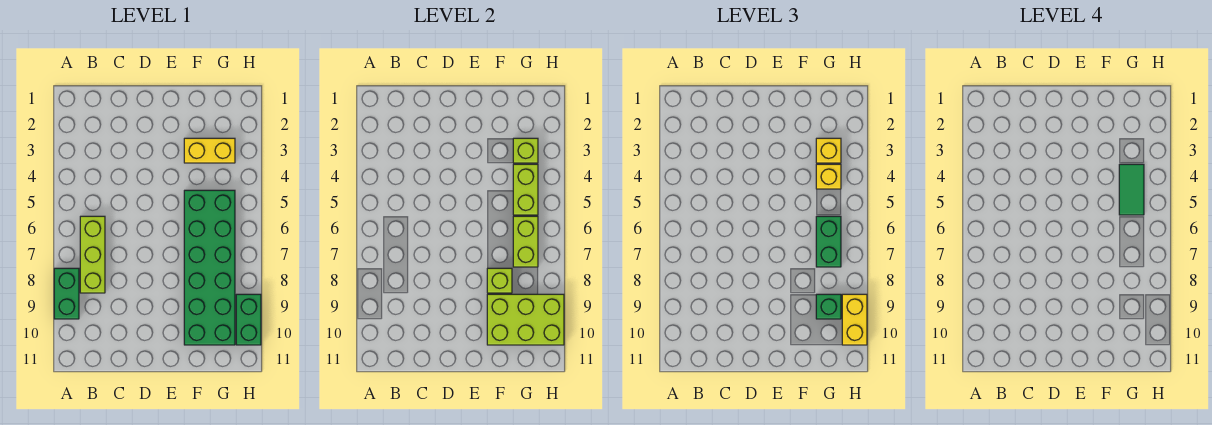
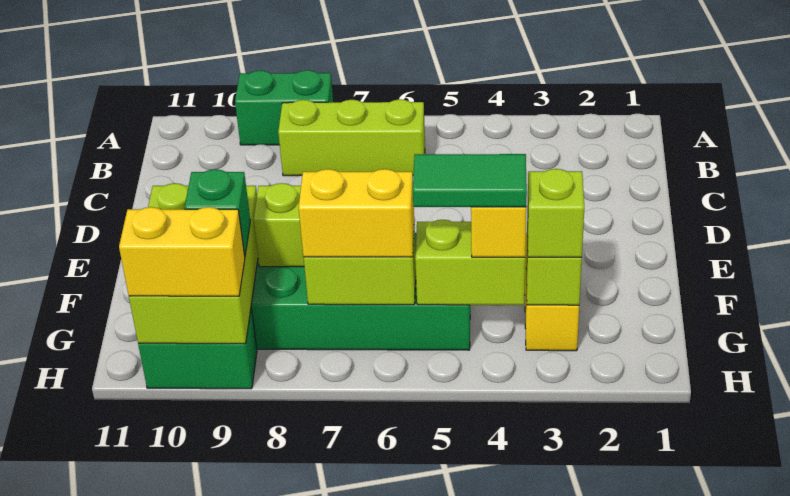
yellow brick G3 level 3 -> lime brick G3 level 3
green brick G6:G7 level 3 -> yellow brick G6:G7 level 3

